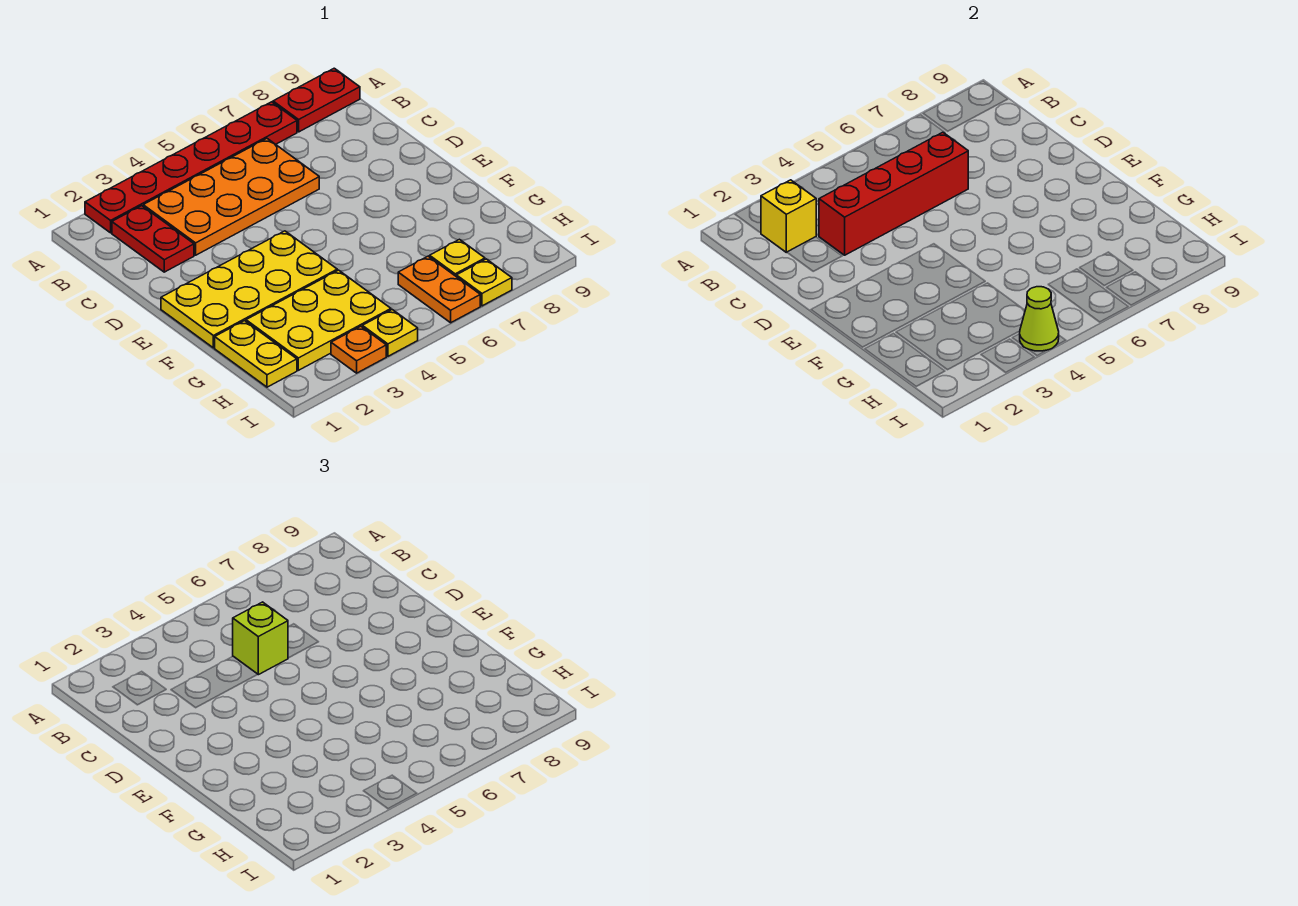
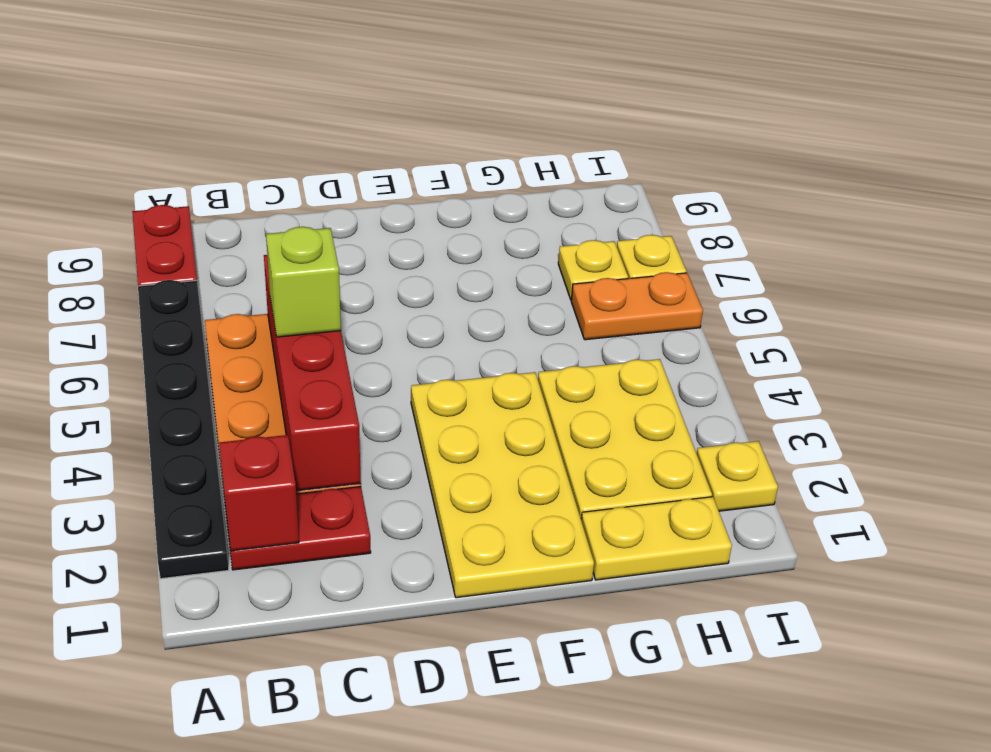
red plate A2:A7 level 1 -> black plate A2:A7 level 1
yellow brick B2 level 2 -> red brick B2 level 2
orange plate I3 level 1 -> none
yellow plate I4 level 1 -> yellow plate I2 level 1
lime cone I4 level 2 -> none

